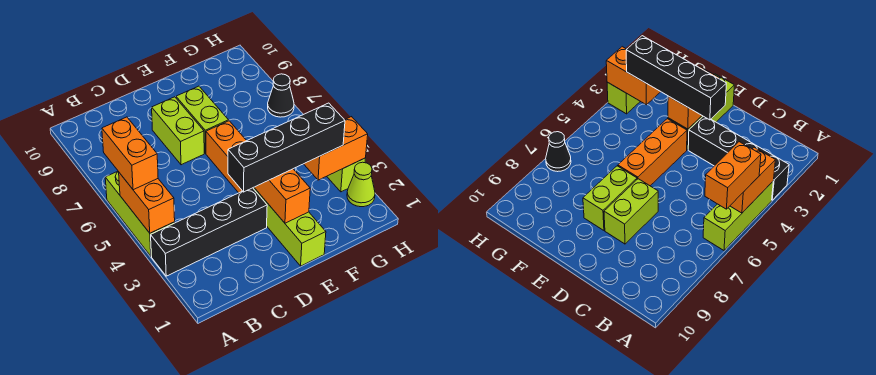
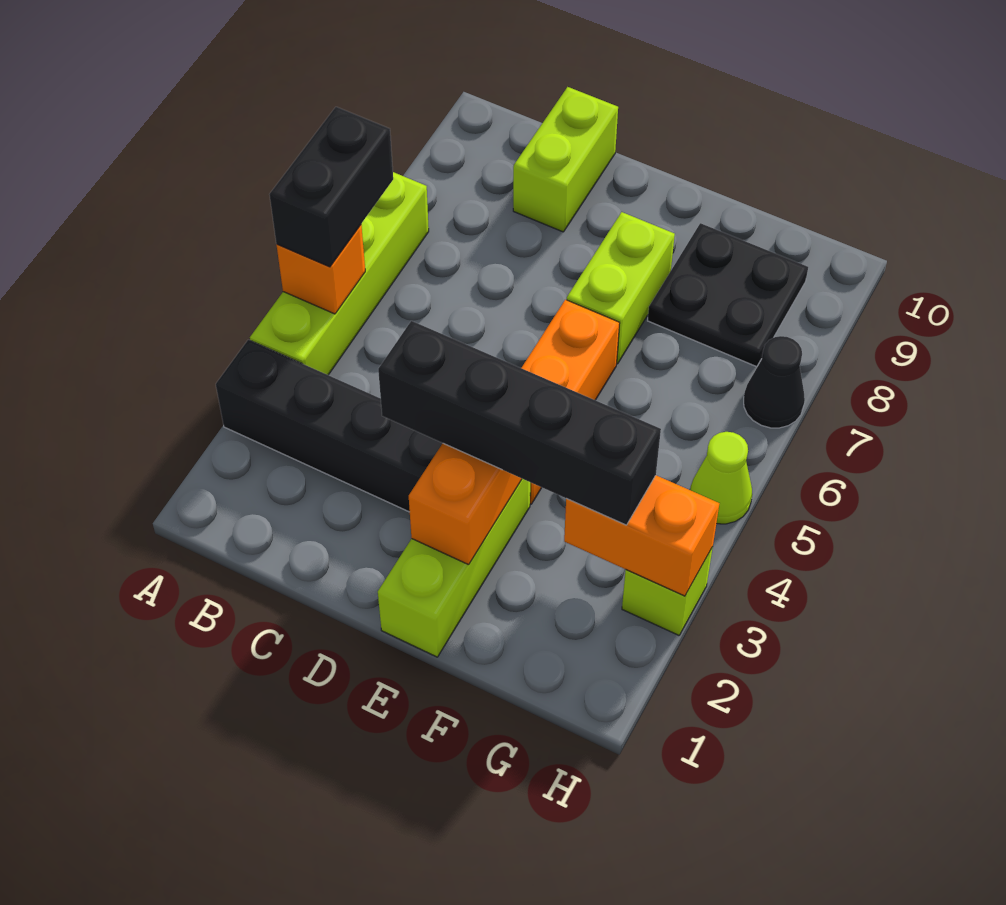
lime brick A4:A6 level 1 -> lime brick A4:A7 level 1
orange brick A4:A5 level 2 -> orange brick A5 level 2
orange brick A5:A6 level 3 -> black brick A5:A6 level 3
lime brick D7:D8 level 1 -> lime brick C9:C10 level 1
none -> black plate F8:G9 level 1
lime cone H2 level 1 -> lime cone H5 level 1

